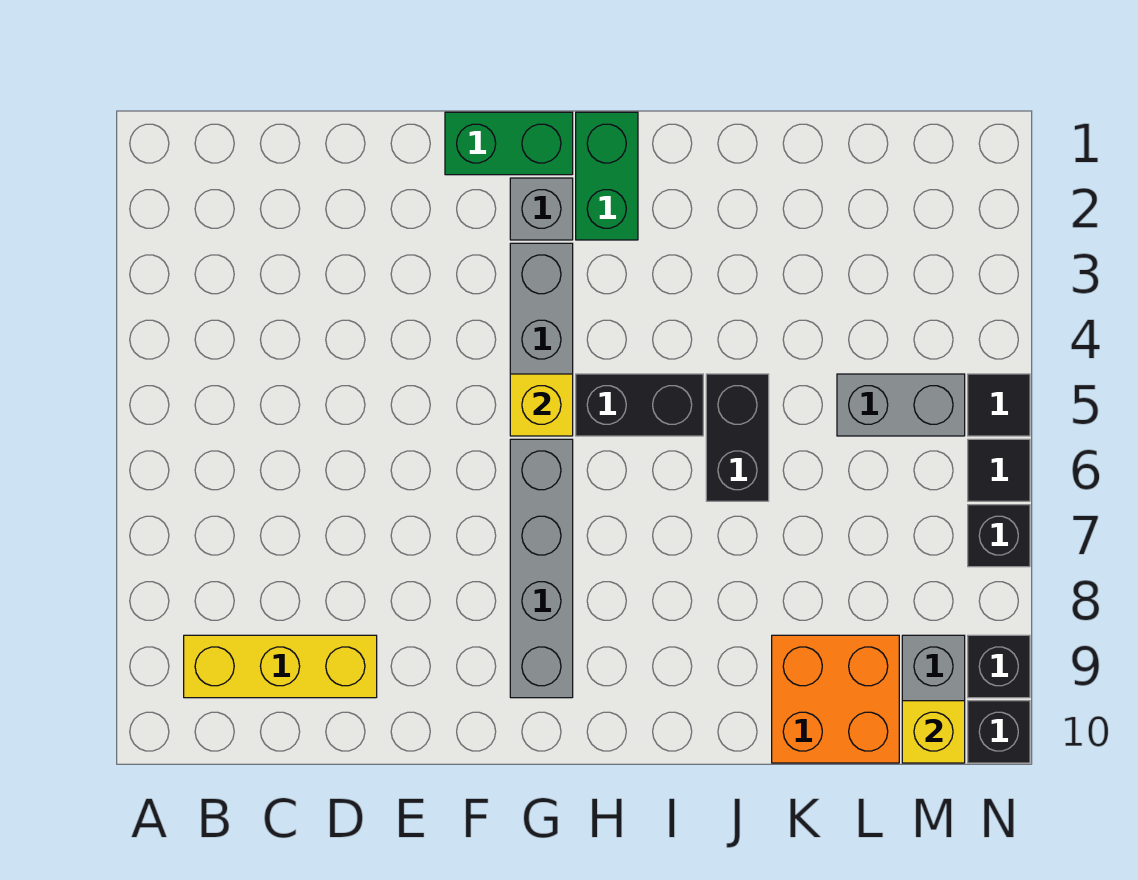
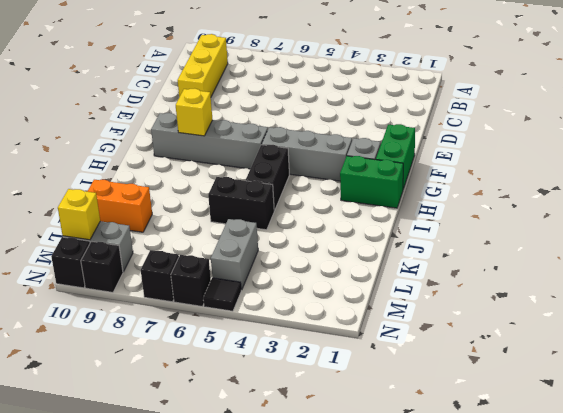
yellow brick G5 level 2 -> yellow brick G8 level 2
orange brick K9:L10 level 1 -> orange brick K9:K10 level 1
black tile N6 level 1 -> black brick N6 level 1

